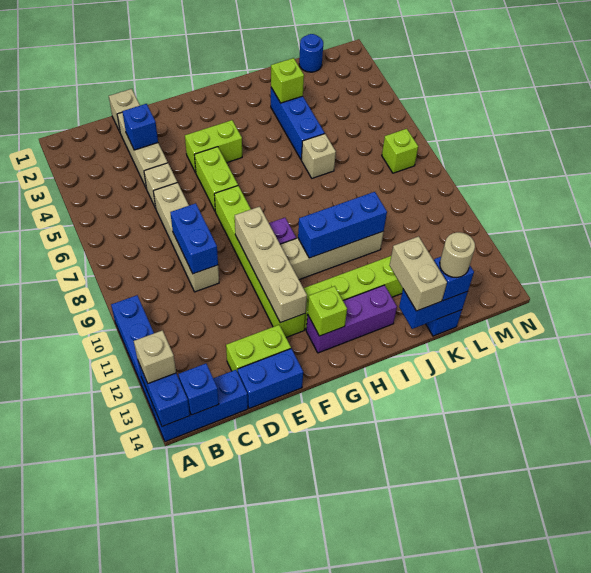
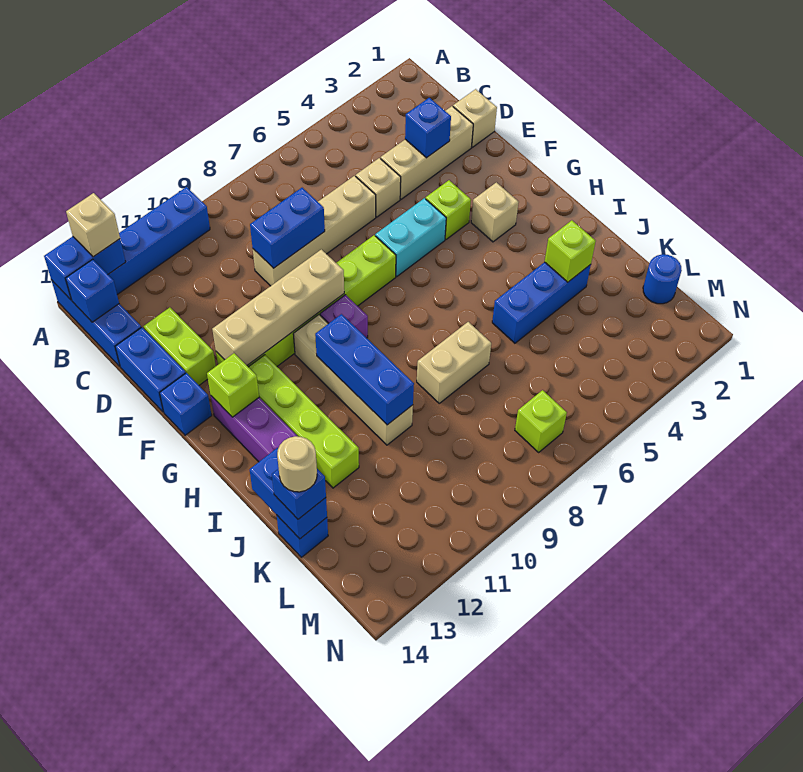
lime brick F4:G4 level 1 -> lime brick F4 level 1
lime brick F5:F6 level 1 -> cyan brick F5:F6 level 1
none -> blue brick F14 level 1
tan brick J6 level 1 -> tan brick G3 level 1
tan brick J13:J14 level 3 -> tan brick J7:J8 level 1

